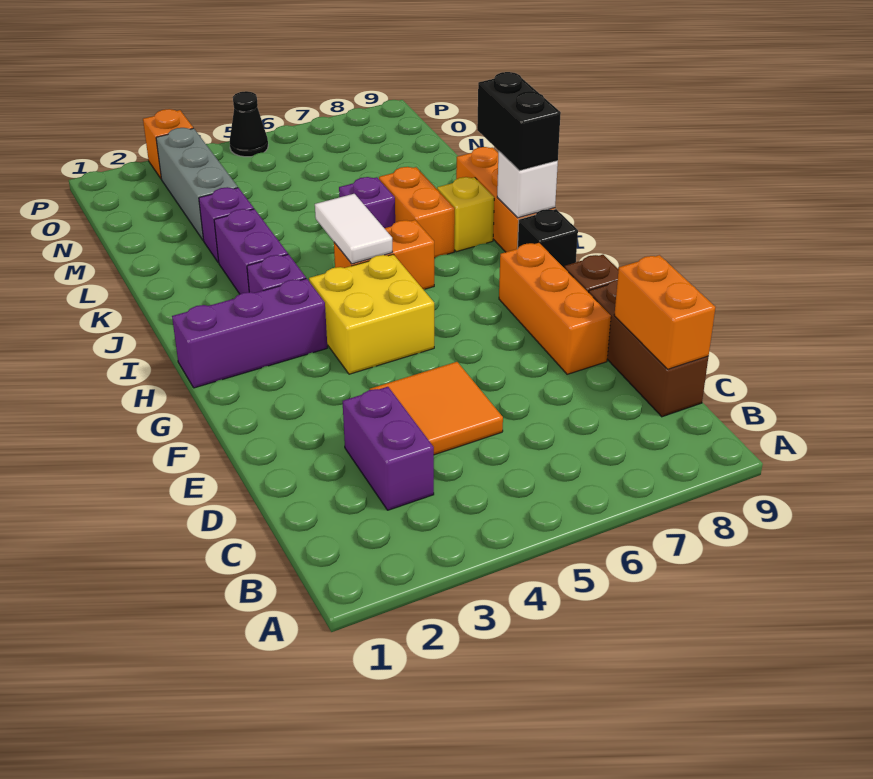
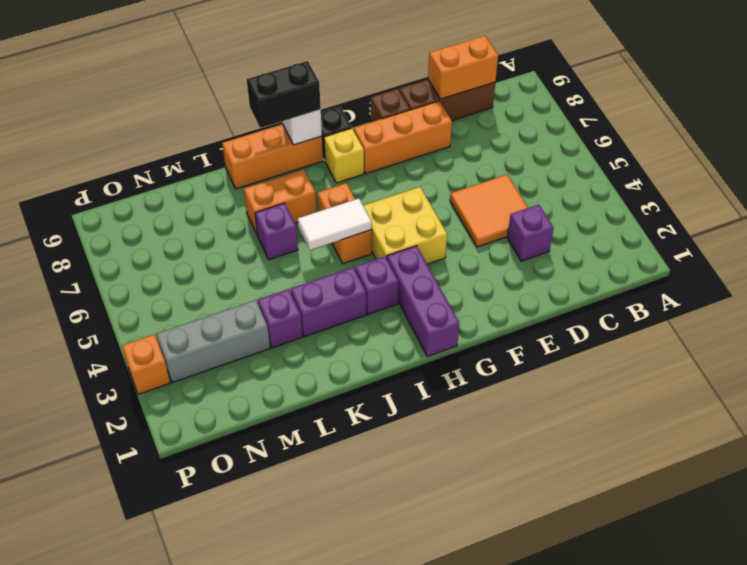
purple brick C3:D3 level 1 -> purple brick D3 level 1
yellow brick J8 level 1 -> yellow brick H8 level 1
black cone P5 level 1 -> none

